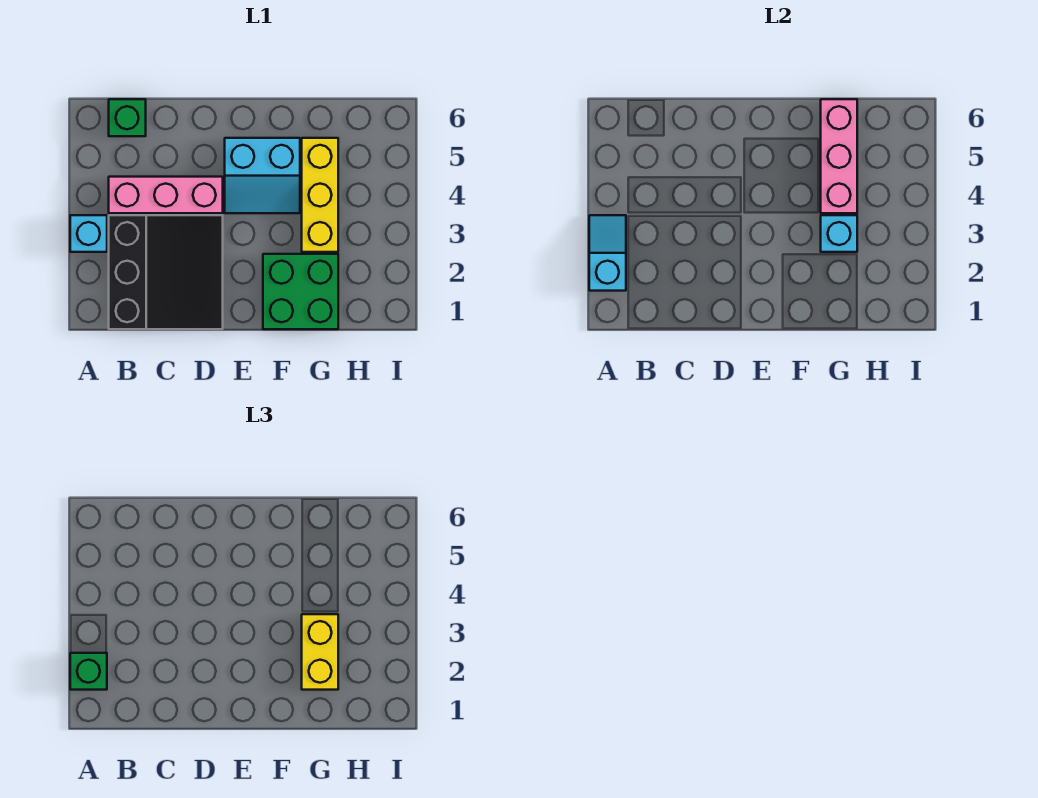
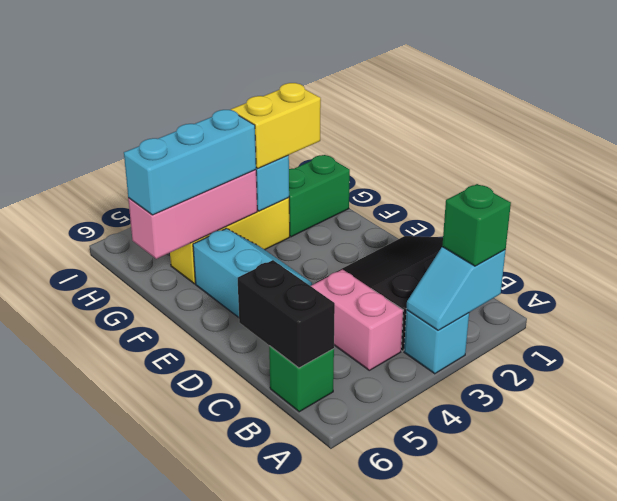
pink brick B4:D4 level 1 -> pink brick B4:C4 level 1
none -> black brick B6:C6 level 2
green brick F1:G2 level 1 -> green brick G1:G2 level 1
none -> cyan brick G4:G6 level 3

